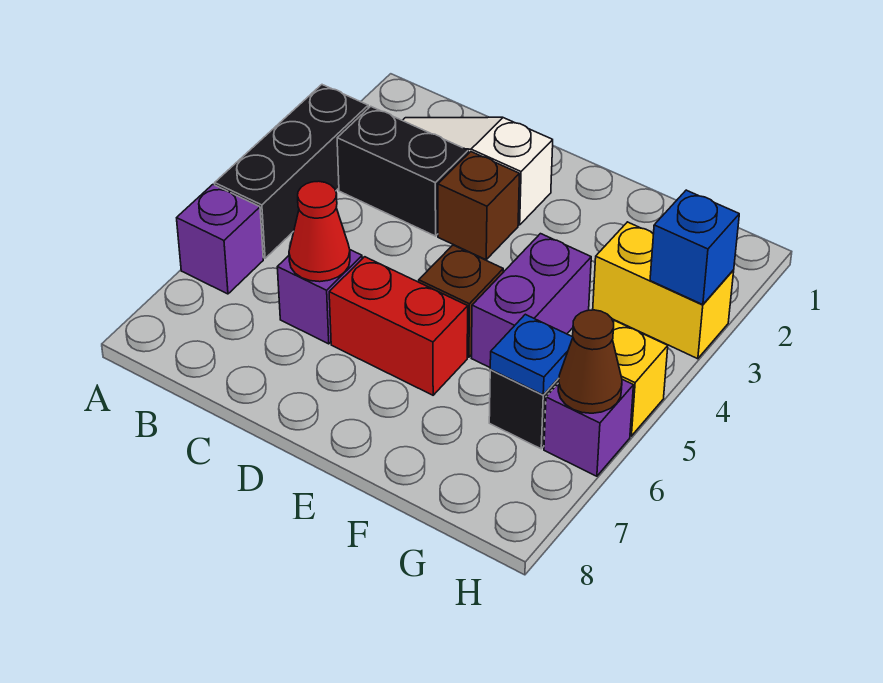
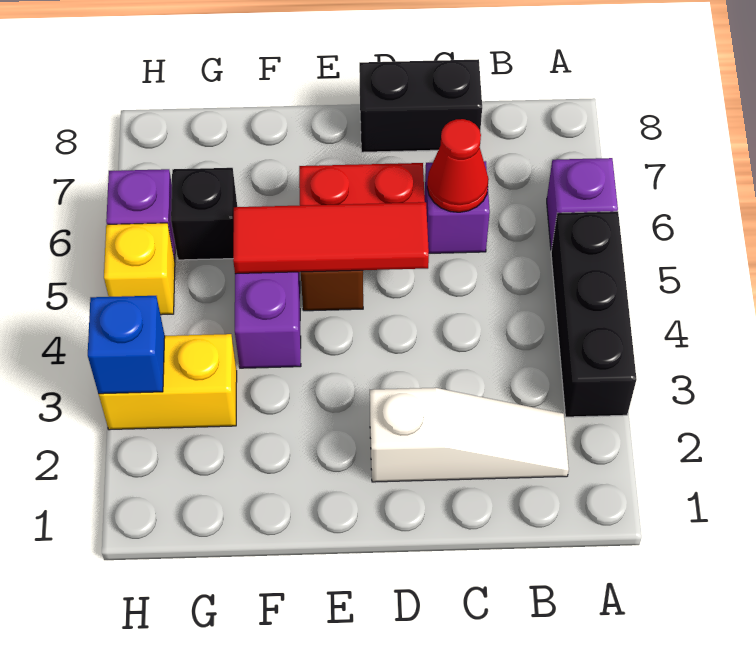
black brick B3:C3 level 1 -> black brick C8:D8 level 1
brown brick D3 level 1 -> none
none -> red tile D5:F5 level 2
blue plate G6 level 2 -> none
brown cone H6 level 2 -> none

